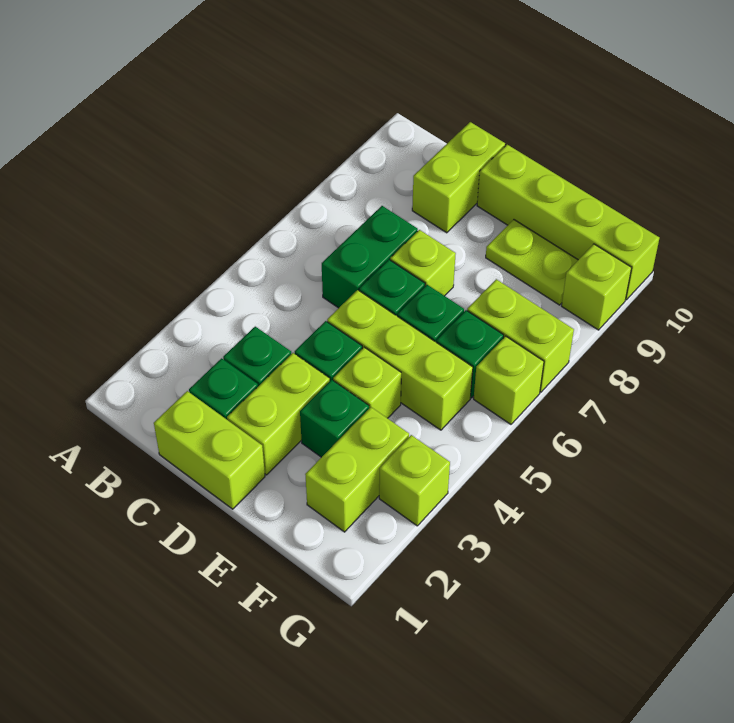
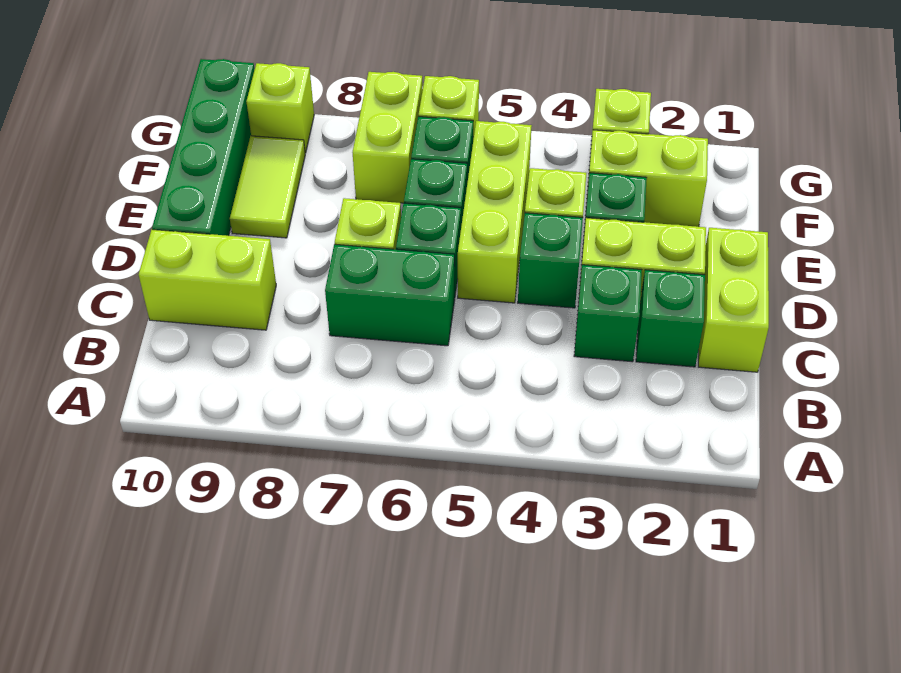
lime brick D10:G10 level 1 -> green brick D10:G10 level 1
lime plate E9:F9 level 1 -> lime tile E9:F9 level 1

